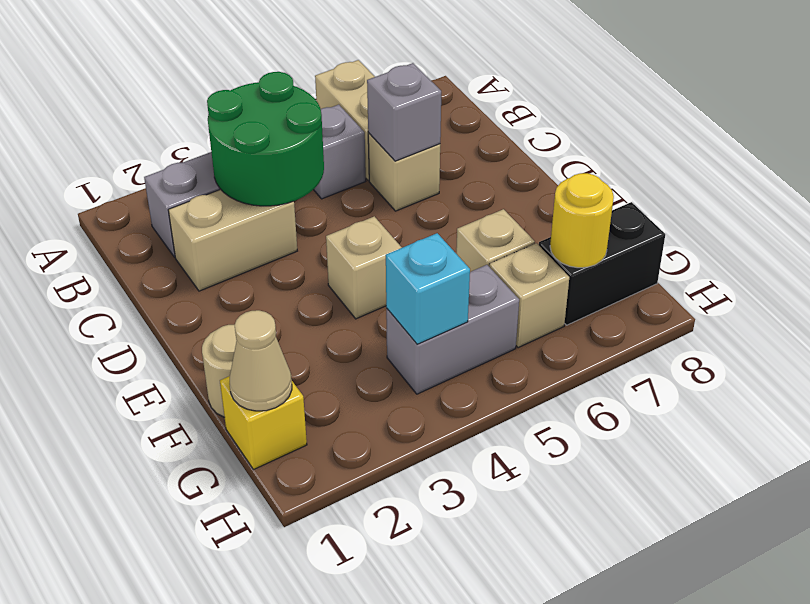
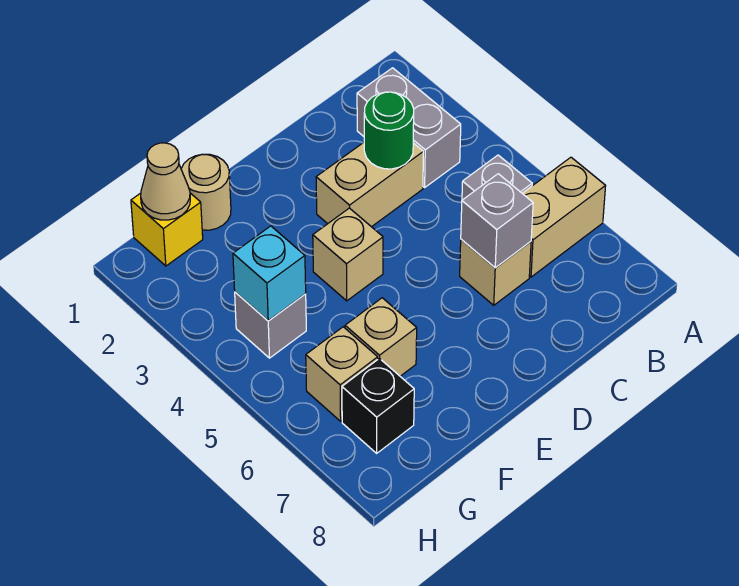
green round brick B3:C4 level 2 -> green round brick C3 level 2
tan brick C2:C3 level 1 -> tan brick C3:D3 level 1
grey brick G4:G5 level 1 -> grey brick G4 level 1
black brick G7:G8 level 1 -> black brick G7 level 1
yellow round brick G7 level 2 -> none

